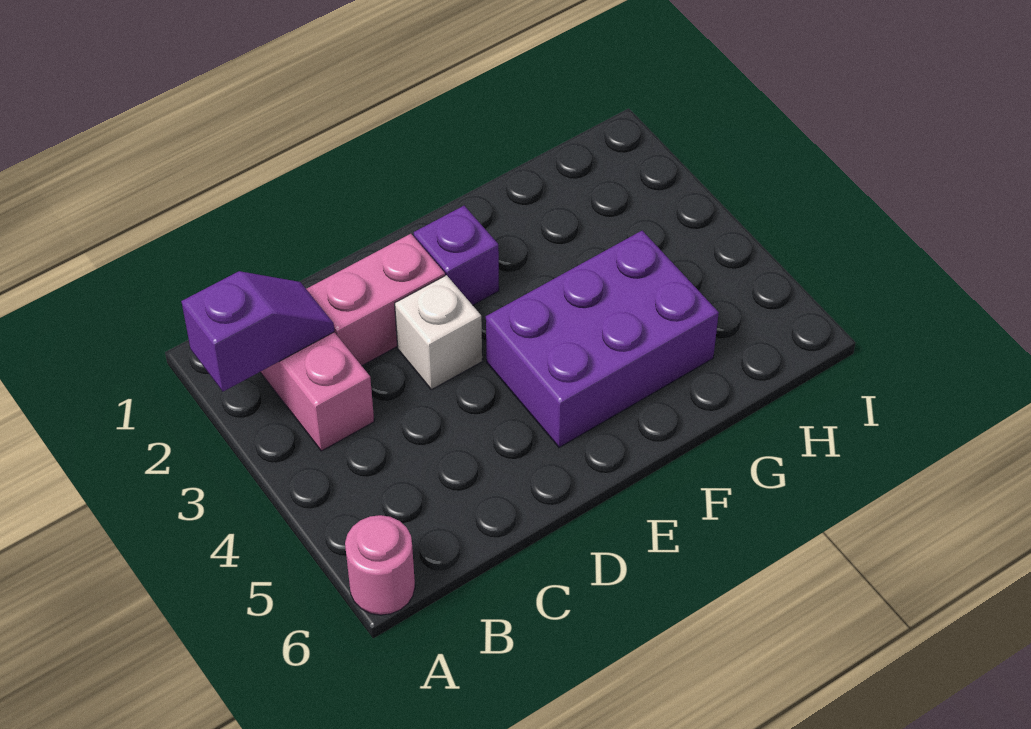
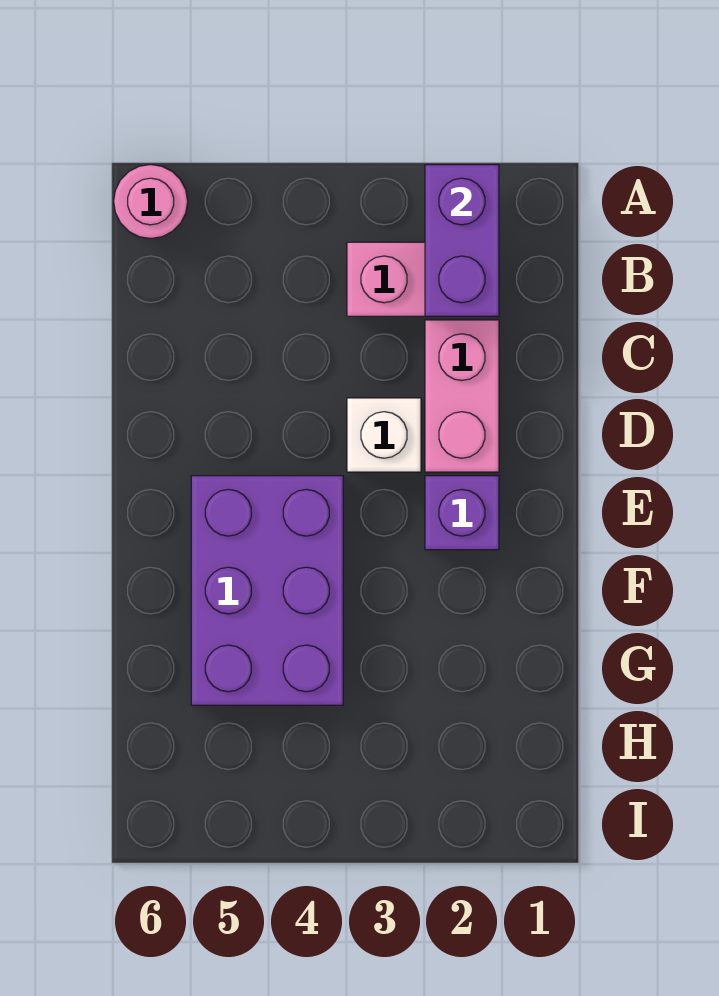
purple slope A2:B2 level 2 top A -> purple brick A2:B2 level 2

